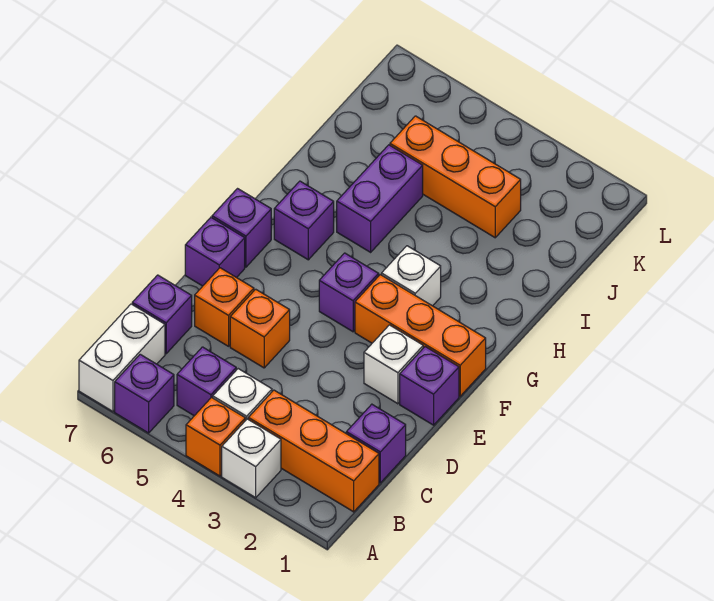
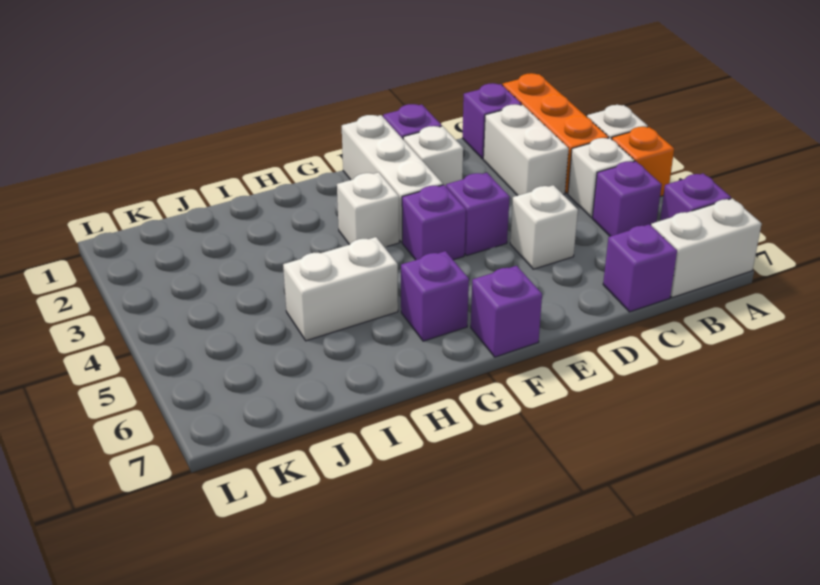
none -> white brick C2:C3 level 1
orange brick D5 level 1 -> white brick D5 level 1
orange brick D6 level 1 -> none
purple brick E7 level 1 -> purple brick E4 level 1
orange brick F1:F3 level 1 -> white brick F1:F3 level 1
purple brick H5:I5 level 1 -> white brick H5:I5 level 1
orange brick J3:J5 level 1 -> none

